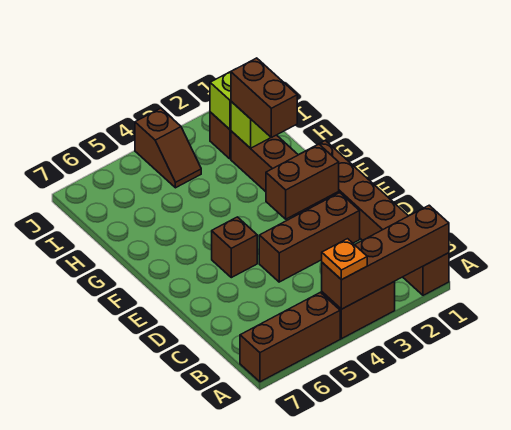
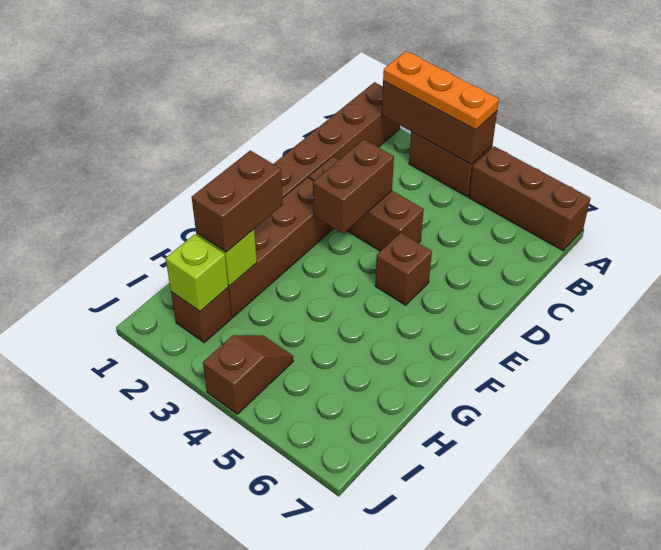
brown brick A1:A4 level 2 -> brown brick A2:A4 level 2
orange plate A4 level 3 -> orange plate A2:A4 level 3
brown brick E2:E3 level 2 -> brown brick D3:E3 level 2

